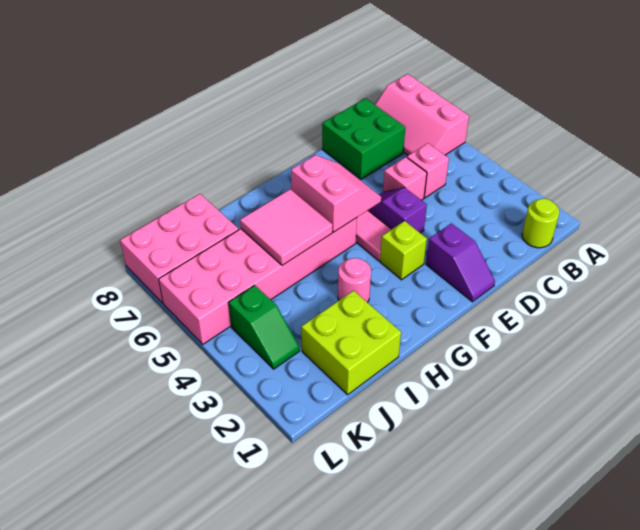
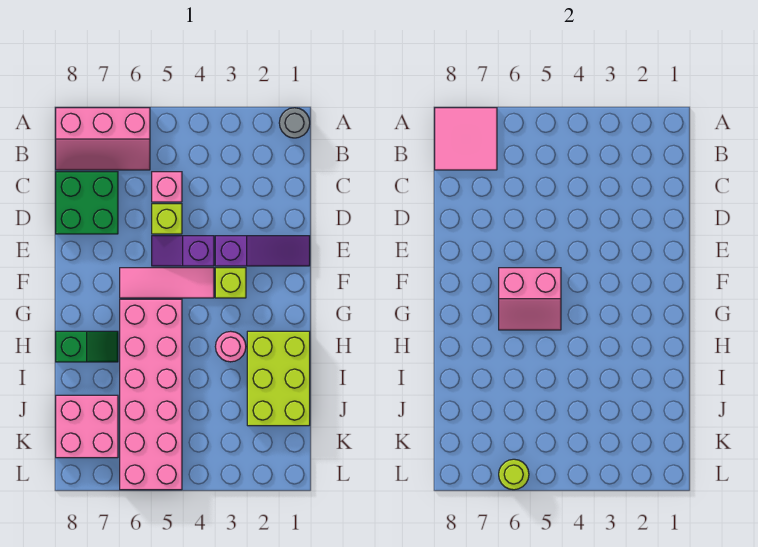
none -> grey round brick A1 level 1
lime round brick B1 level 1 -> lime round brick L6 level 2
pink brick D5 level 1 -> lime brick D5 level 1
purple slope E1:E2 level 1 top 2 -> purple slope E1:E3 level 1 top 3
pink slope F5:G6 level 2 top G -> pink slope F5:G6 level 2 top F
pink tile H5:I6 level 2 -> pink tile A7:B8 level 2
lime brick I1:J2 level 1 -> lime brick H1:J2 level 1
pink brick J7:L8 level 1 -> pink brick J7:K8 level 1
green slope K3:K4 level 1 top 4 -> green slope H7:H8 level 1 top 8

